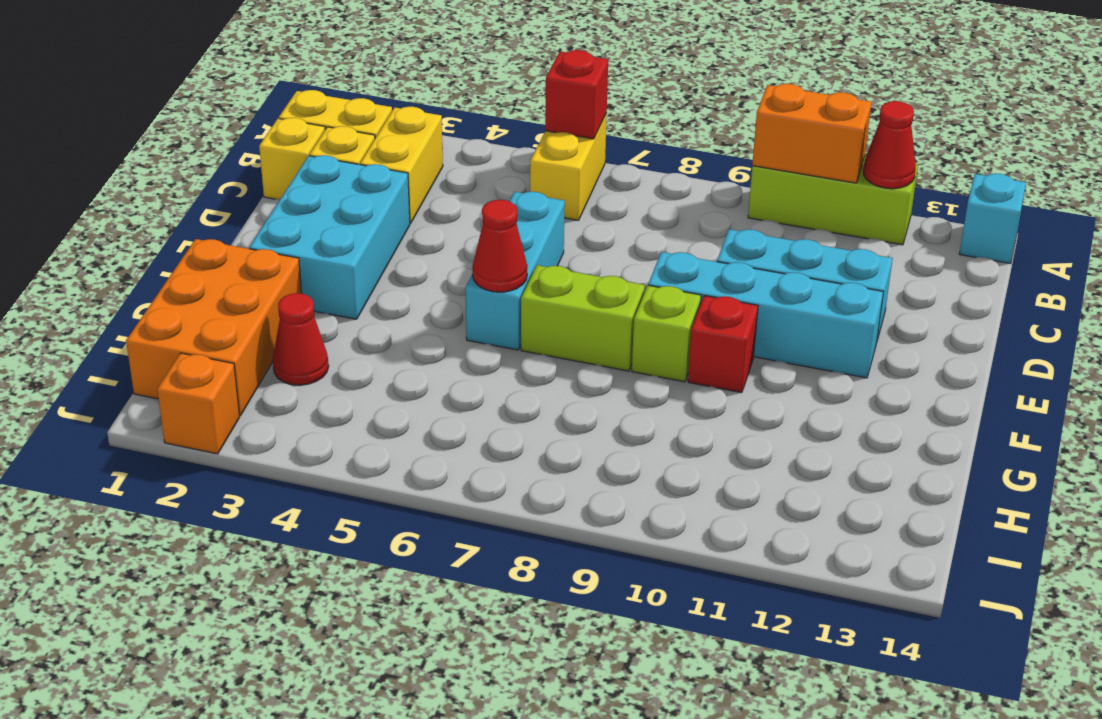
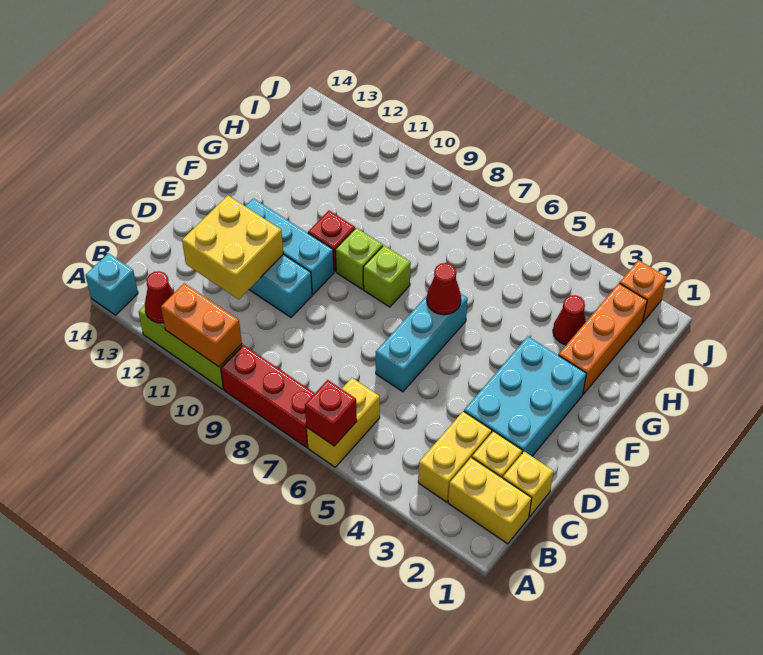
none -> red brick A7:A9 level 1
none -> yellow brick C11:D12 level 2
cyan brick E9:E12 level 1 -> cyan brick E10:E12 level 1
lime brick F7:F8 level 1 -> lime brick F8 level 1
orange brick G1:I2 level 1 -> orange brick G2:I2 level 1

